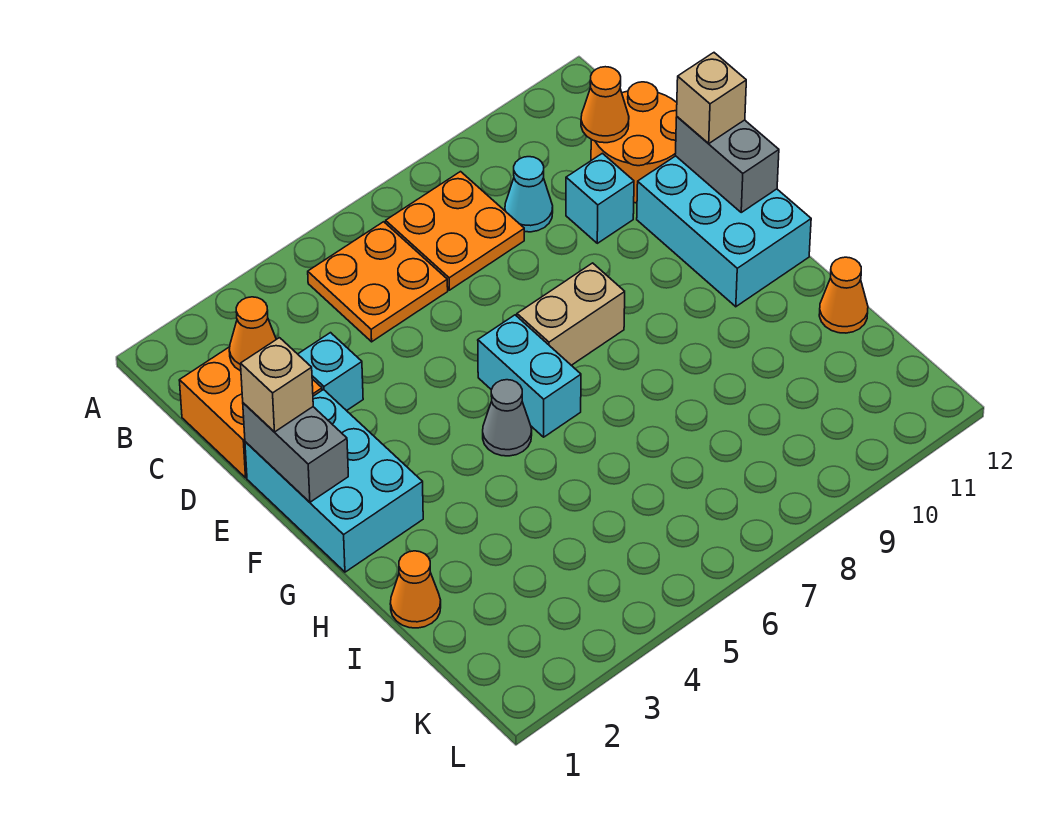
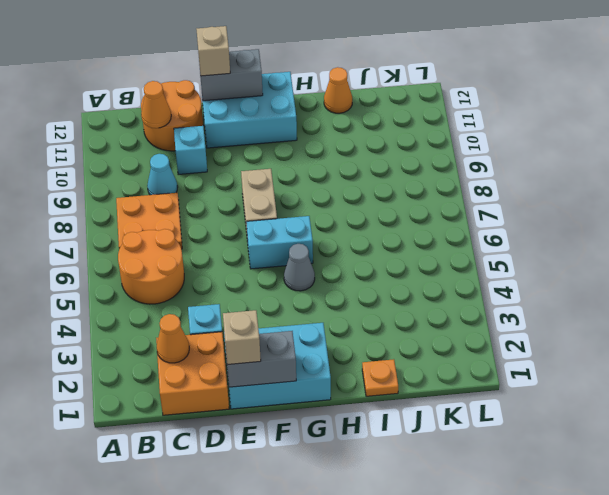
orange plate B5:C6 level 1 -> orange round brick B5:C6 level 1
orange cone I1 level 1 -> orange plate I1 level 1

